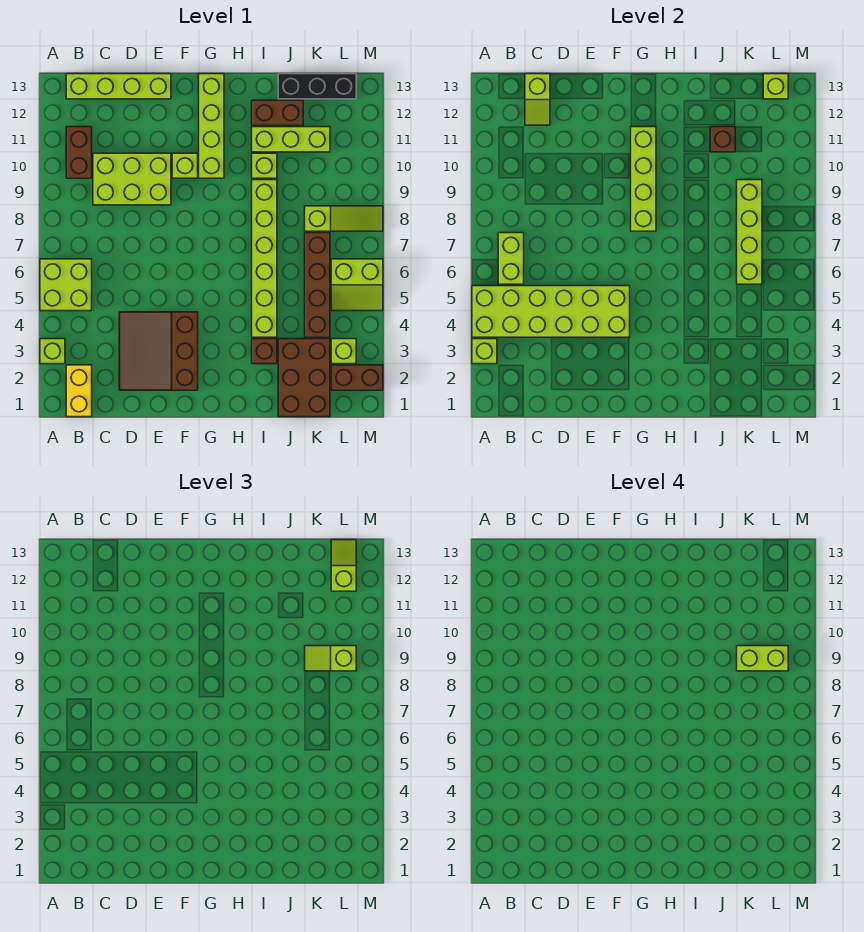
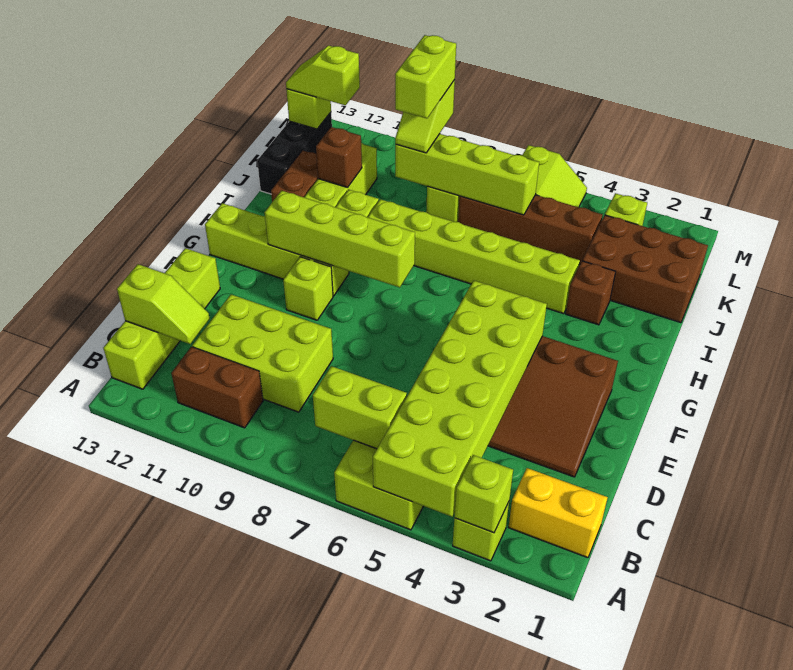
lime brick C9:E10 level 1 -> lime brick C9:D11 level 1
brown brick L2:M2 level 1 -> none

